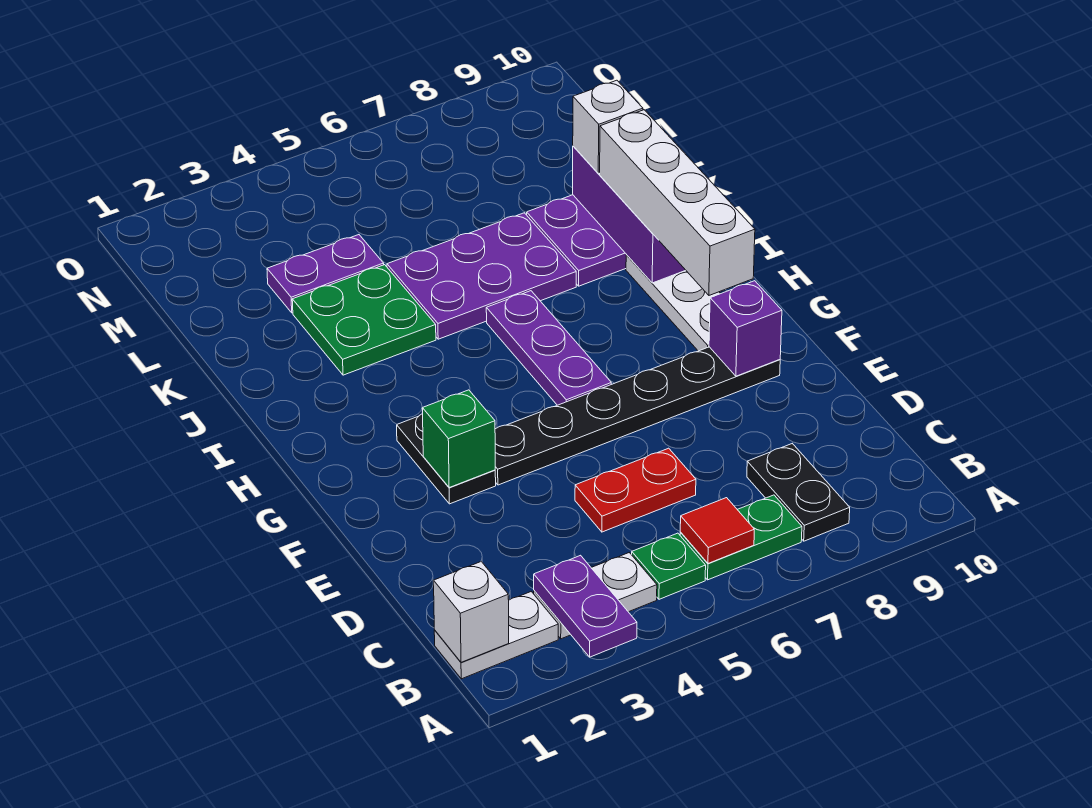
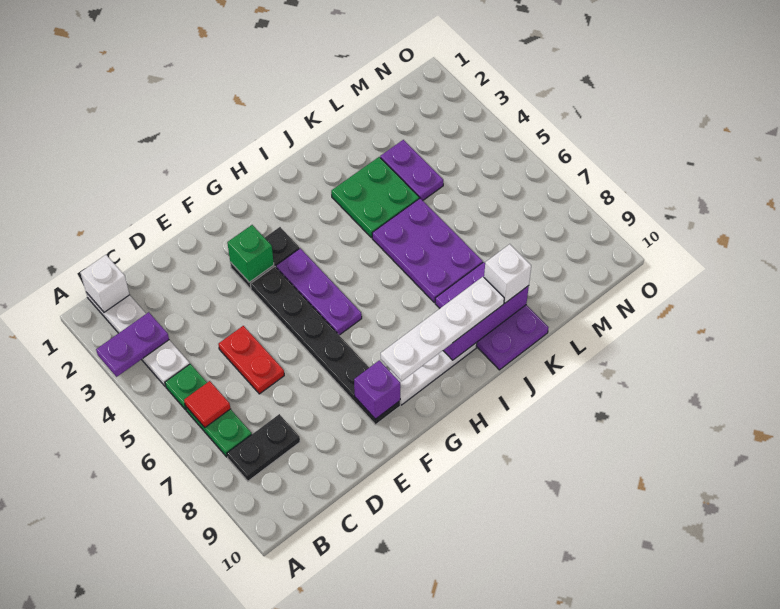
purple plate G6:I6 level 1 -> purple plate G4:G6 level 1
white brick G9:J9 level 3 -> white plate G9:J9 level 3

